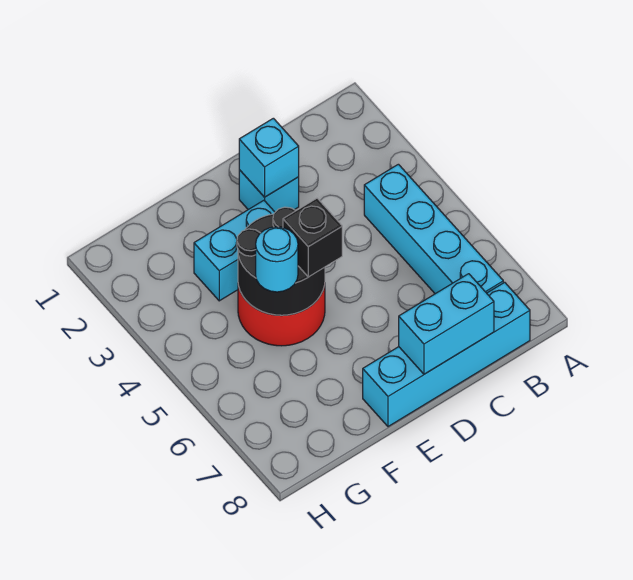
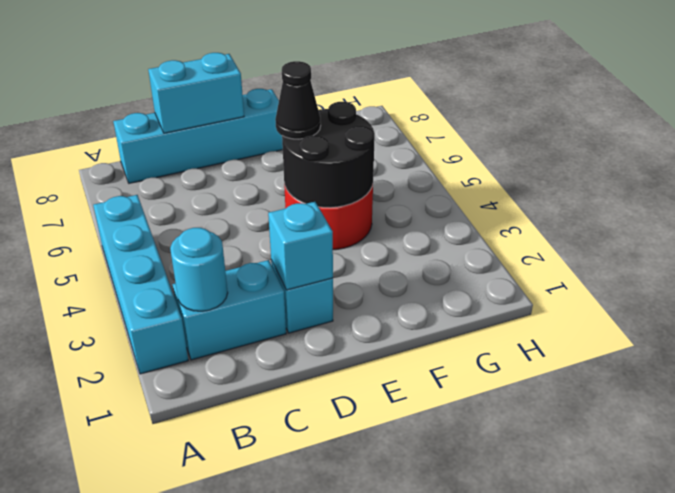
cyan brick B4:B7 level 1 -> cyan brick A2:A5 level 1
cyan brick E3:F3 level 1 -> cyan brick B2:C2 level 1
black brick E5 level 3 -> black cone E5 level 3
cyan round brick F5 level 3 -> cyan round brick B2 level 2

